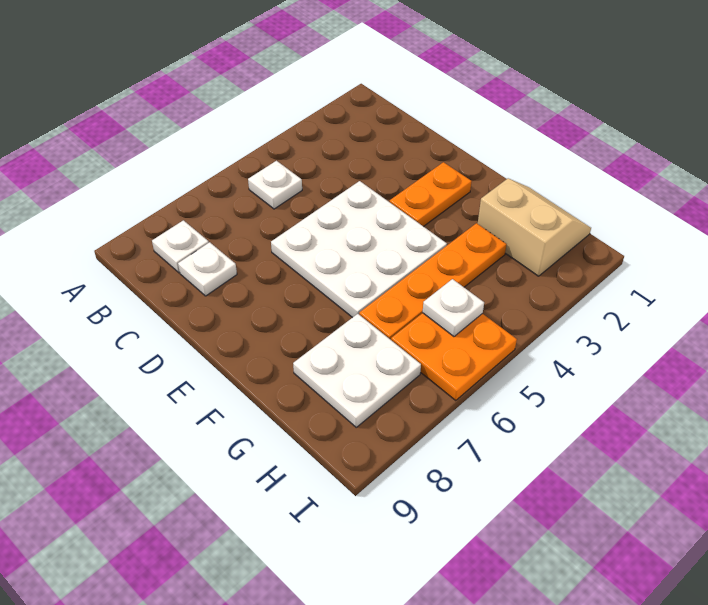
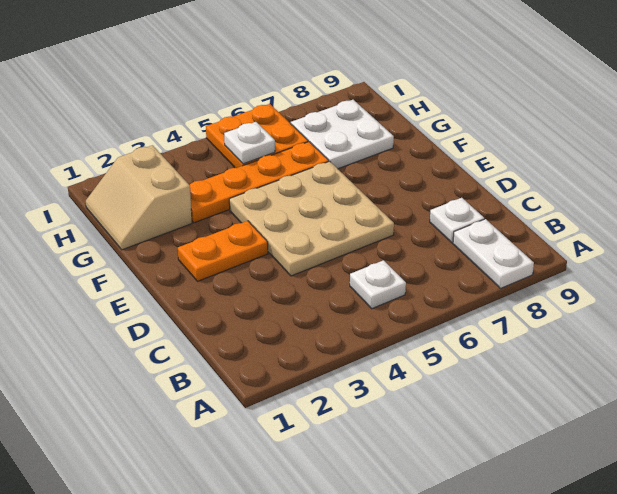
white plate B8 level 1 -> white plate A8:B8 level 1
white plate D4:F6 level 1 -> tan plate D4:F6 level 1

